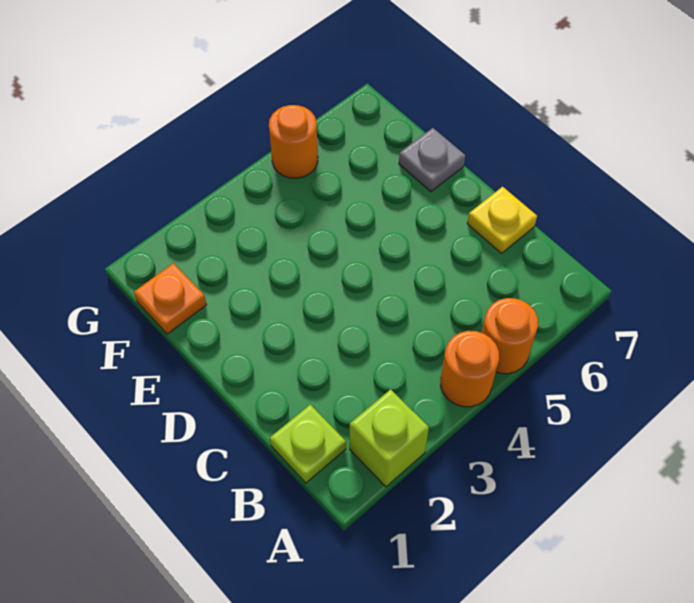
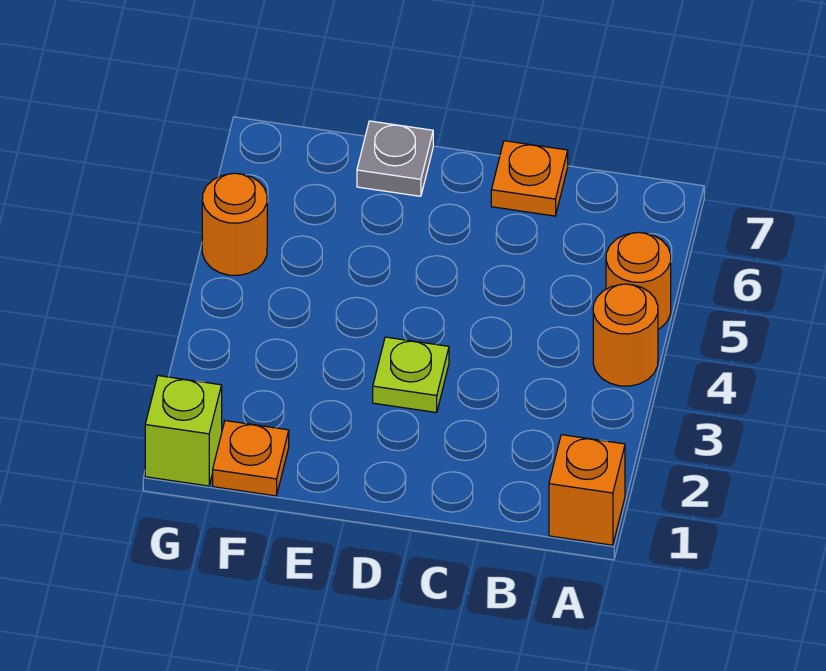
none -> orange brick A1 level 1
lime brick A2 level 1 -> lime brick G1 level 1
lime plate B1 level 1 -> lime plate D3 level 1
yellow plate C7 level 1 -> orange plate C7 level 1

